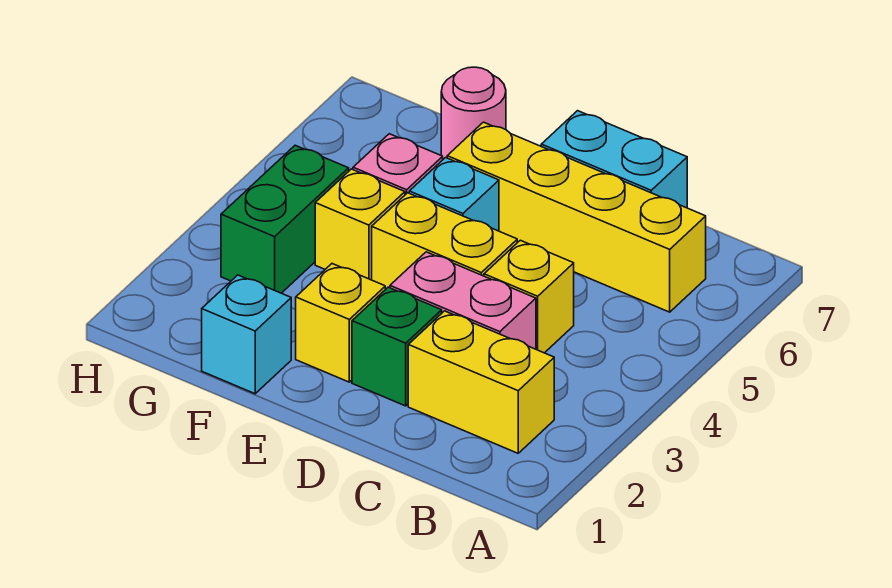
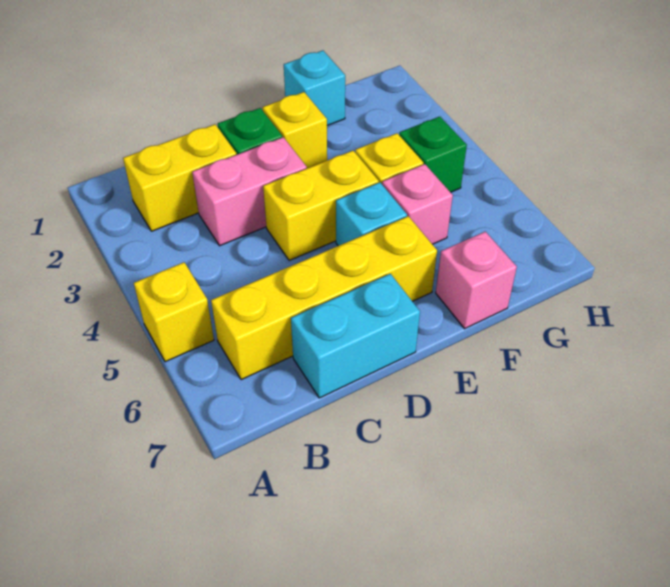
yellow brick C4 level 1 -> yellow brick A5 level 1
pink round brick F7 level 1 -> pink brick F7 level 1
green brick G3:G4 level 1 -> green brick G4 level 1

